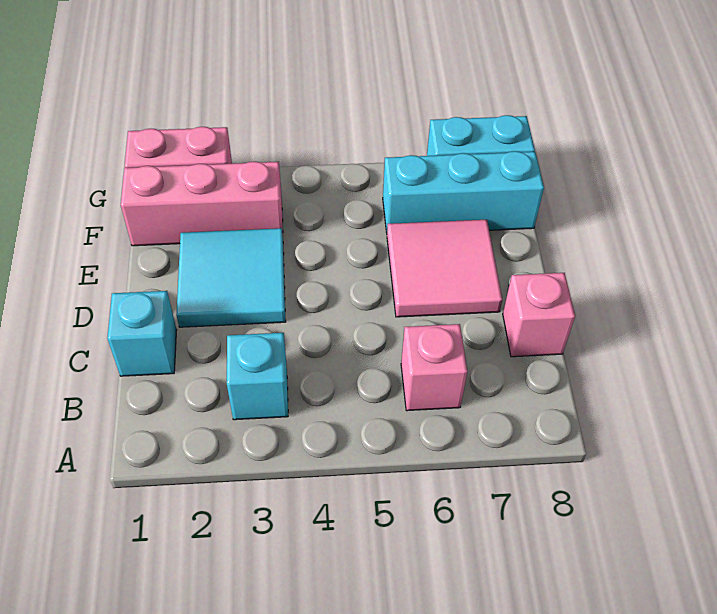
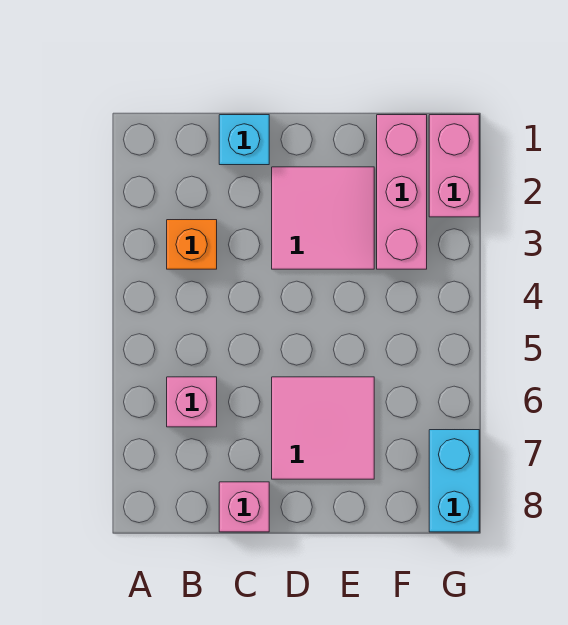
cyan brick B3 level 1 -> orange brick B3 level 1
cyan tile D2:E3 level 1 -> pink tile D2:E3 level 1
cyan brick F6:F8 level 1 -> none

